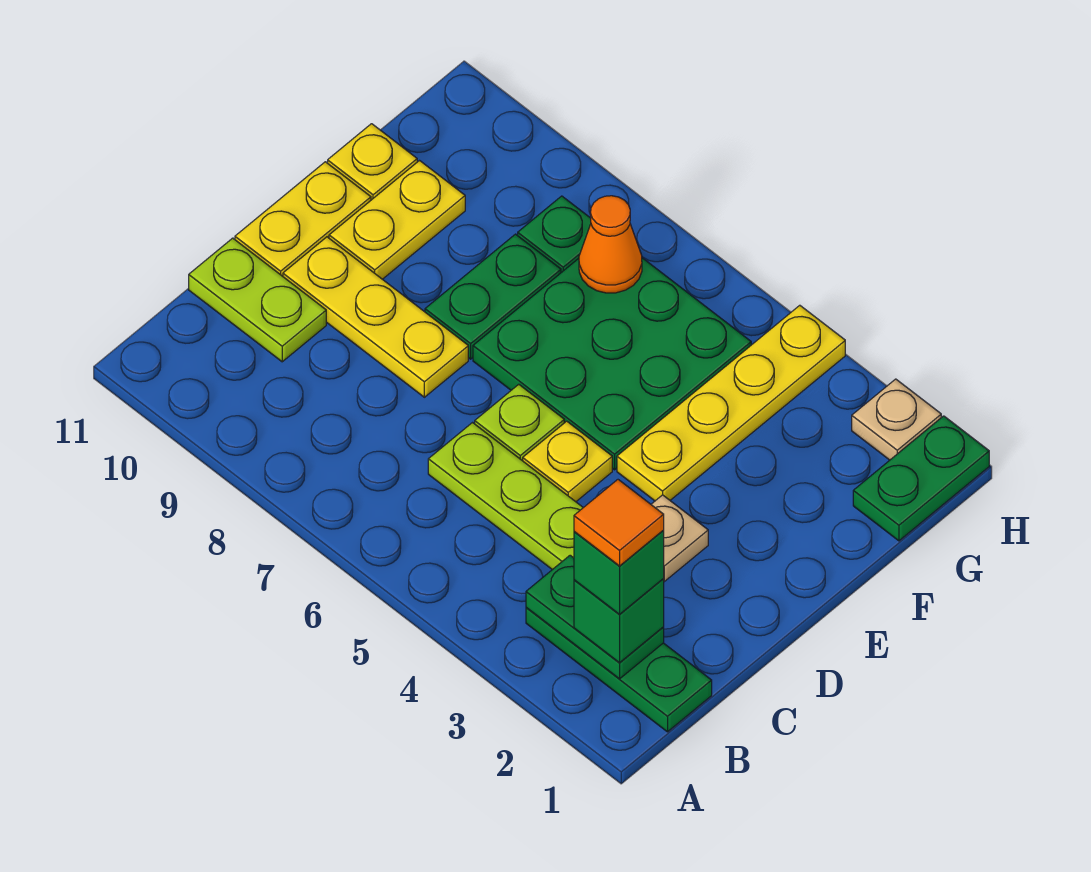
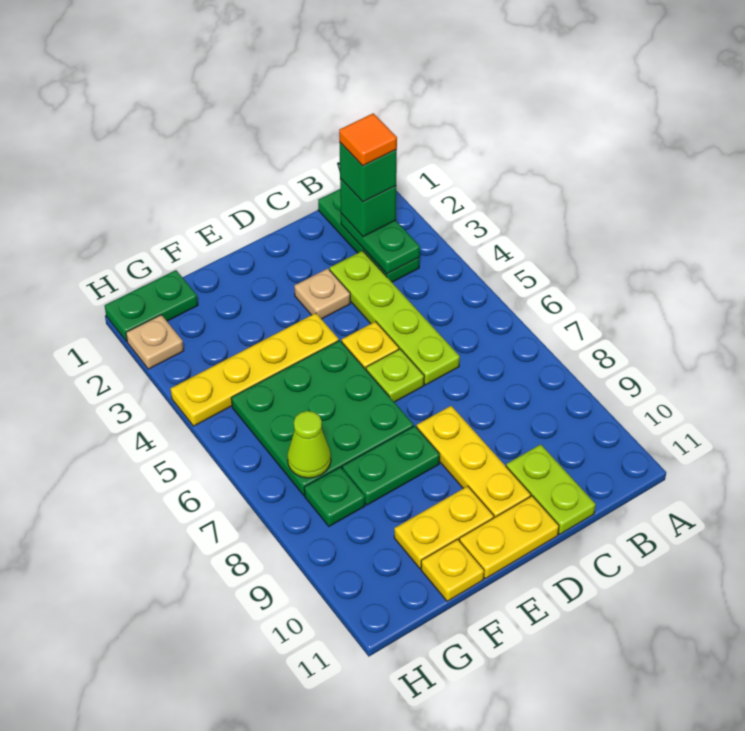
orange cone G7 level 2 -> lime cone G7 level 2

